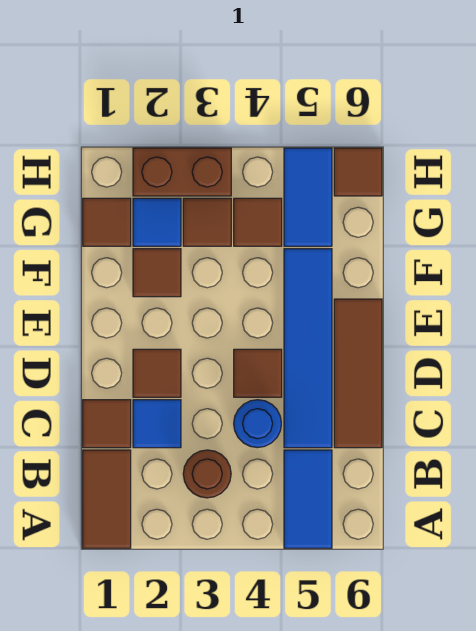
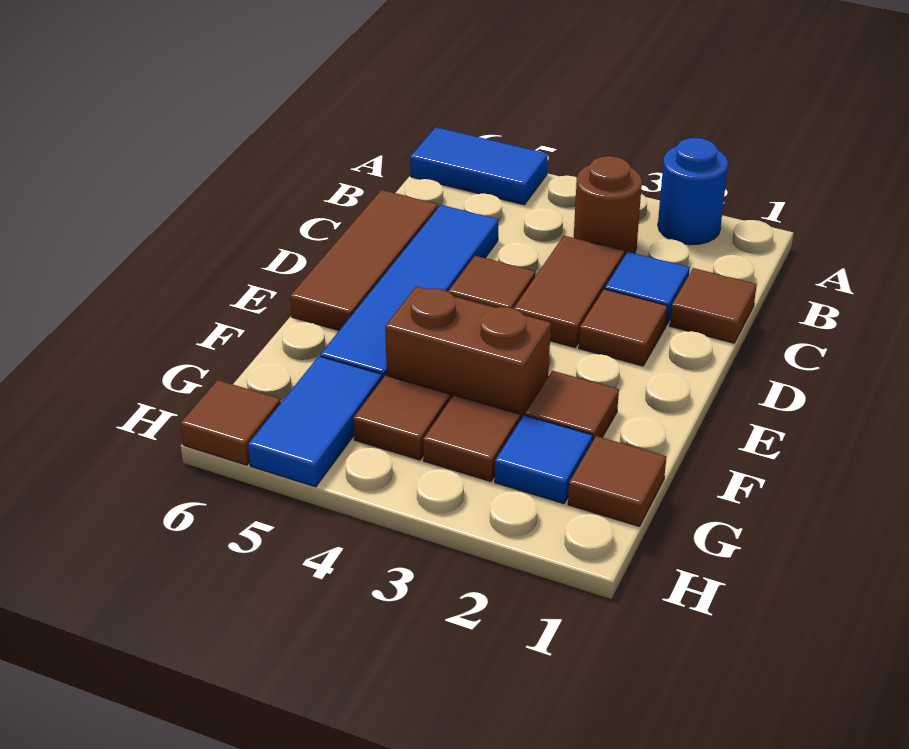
brown tile A1:B1 level 1 -> brown tile C3:D3 level 1
blue tile A5:B5 level 1 -> blue tile A5:A6 level 1
blue round brick C4 level 1 -> blue round brick A2 level 1
brown brick H2:H3 level 1 -> brown brick F3:F4 level 1

